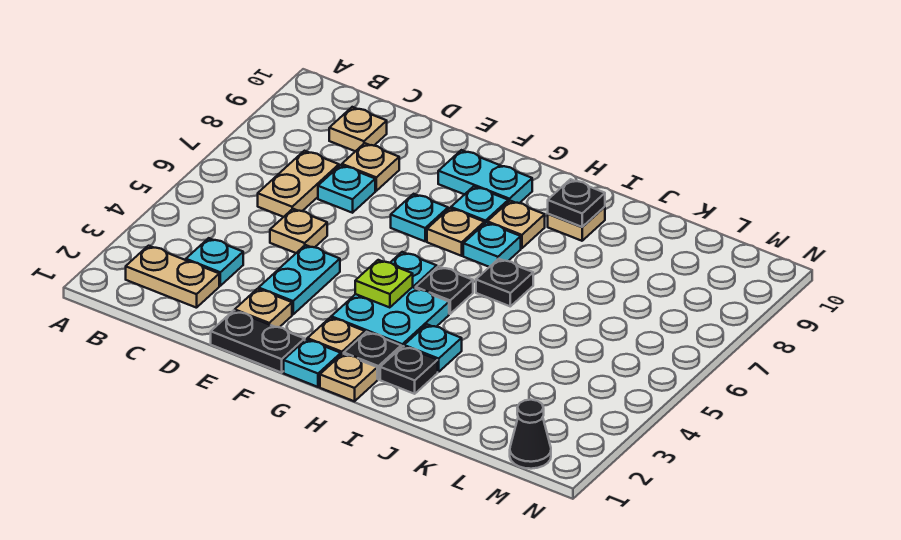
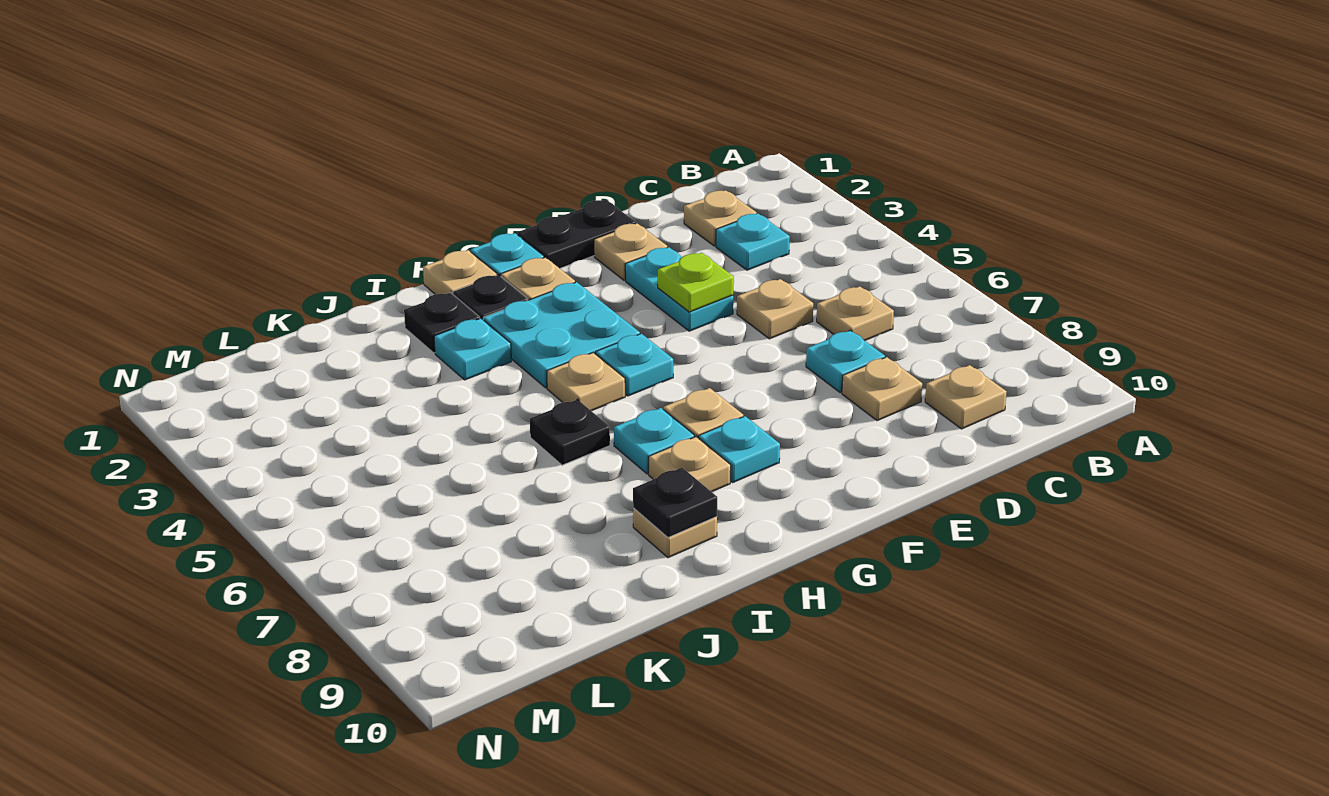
tan plate B2:C2 level 1 -> tan plate C2 level 1
tan plate C6:C7 level 1 -> tan plate C6 level 1
cyan plate F7 level 1 -> none
cyan plate F9:G9 level 1 -> none
lime plate G4 level 2 -> lime plate E4 level 2
black plate H5 level 1 -> tan plate H5 level 1
black cone M1 level 1 -> none

